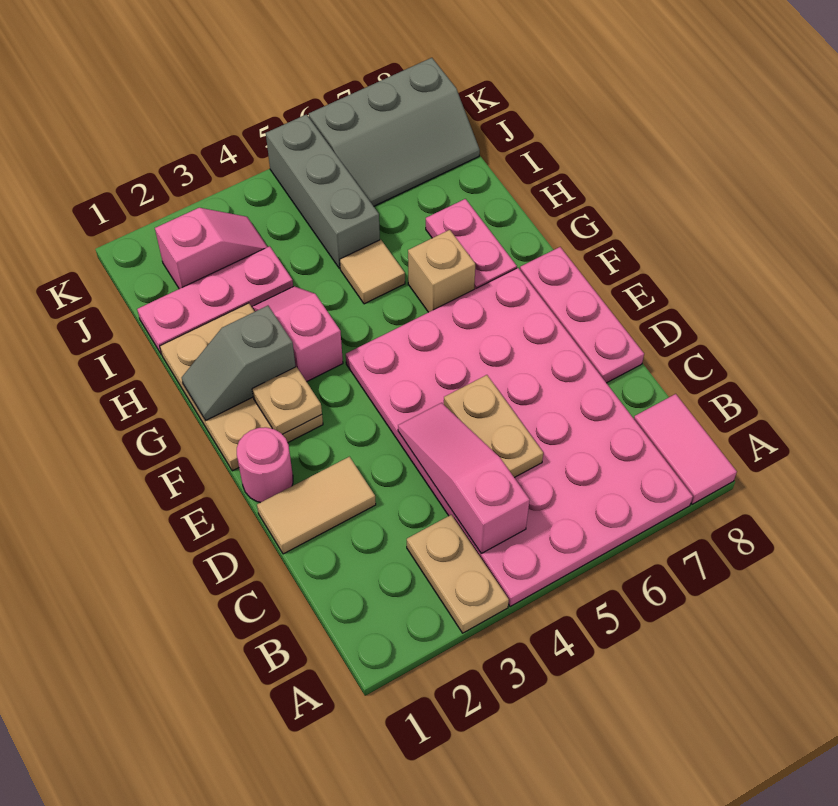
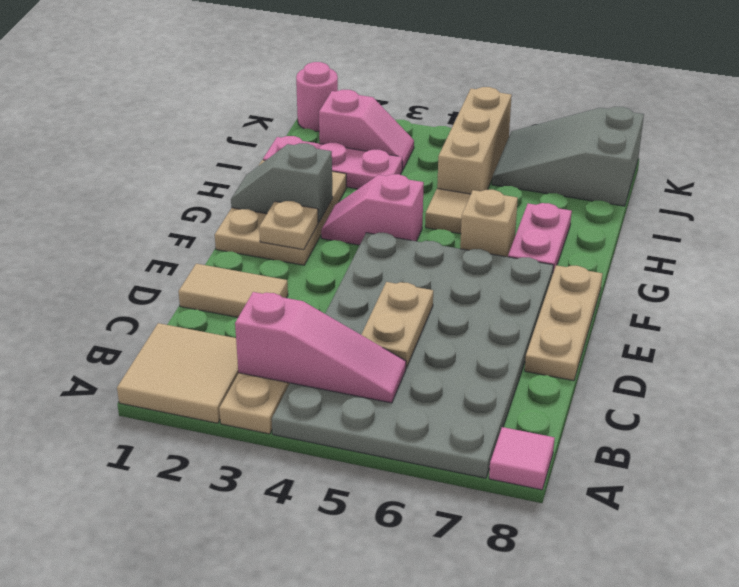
none -> tan tile A1:B2 level 1
pink plate A4:F7 level 1 -> grey plate A4:F7 level 1
pink tile A8:B8 level 1 -> pink tile A8 level 1
pink slope B4:D4 level 2 top B -> pink slope B3:B5 level 2 top 3
pink plate D8:F8 level 1 -> tan plate D8:F8 level 1
pink round brick E1 level 1 -> pink round brick K1 level 1
pink slope G3:H3 level 1 top G -> pink slope G3:G4 level 1 top 4
grey brick I5:K5 level 1 -> tan brick I5:K5 level 1
grey slope J6:K8 level 1 top K -> grey slope J6:K8 level 1 top 8

